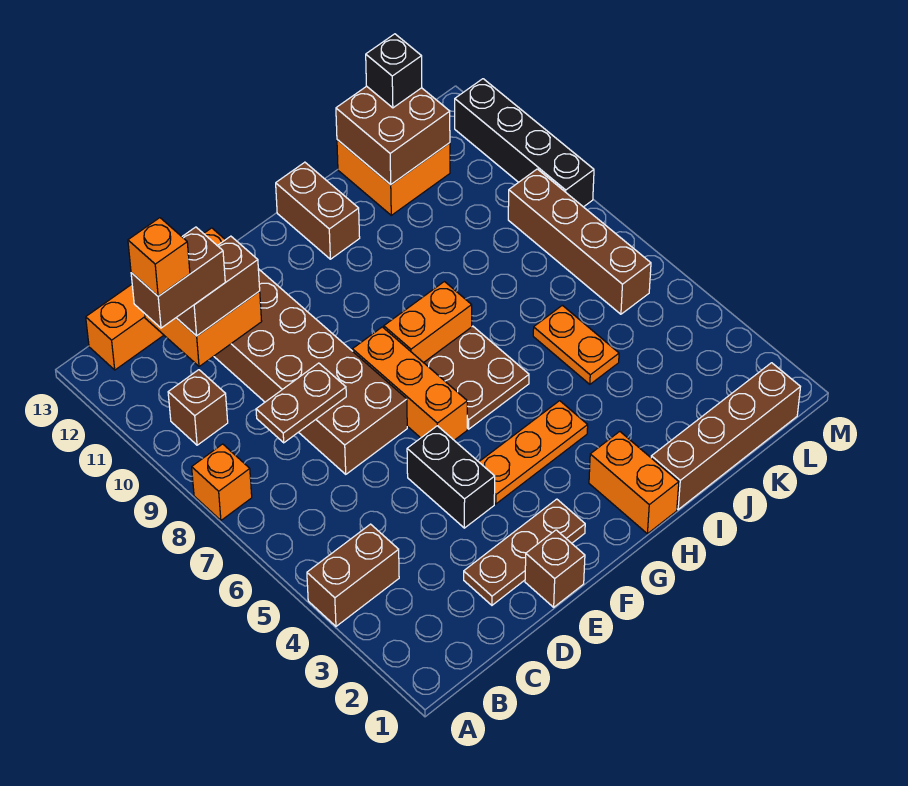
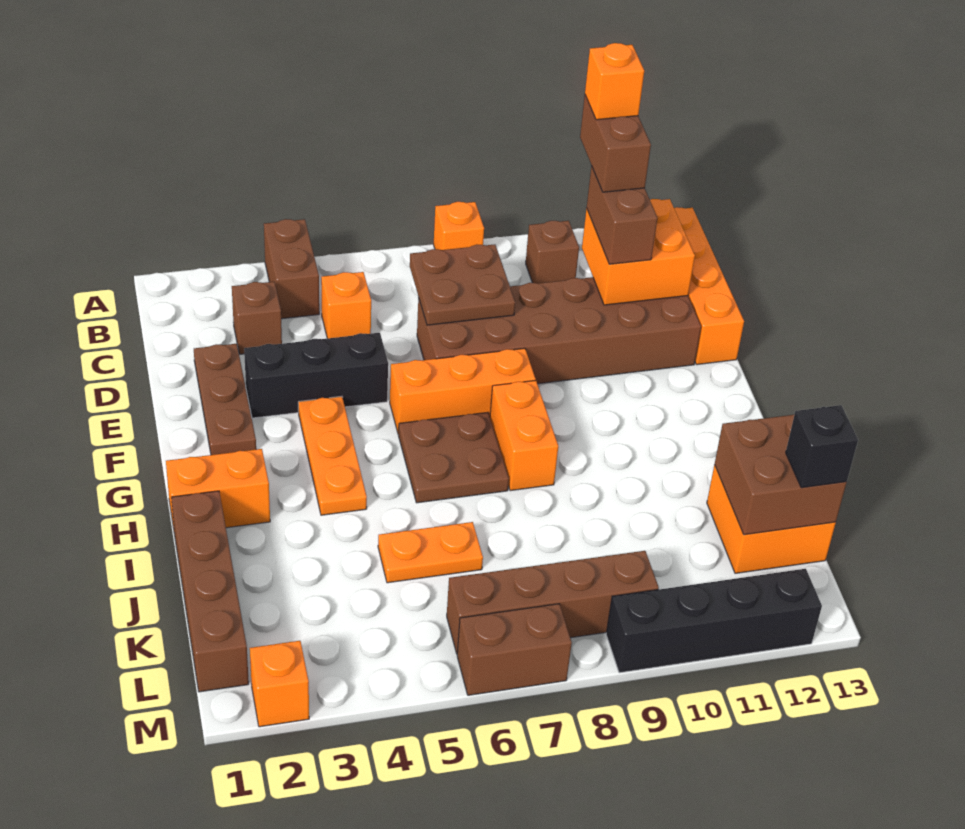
none -> orange brick C5 level 1
brown plate C8:D8 level 2 -> brown plate C7:D8 level 2
brown brick E1 level 1 -> brown brick C3 level 1
black brick E4:E5 level 1 -> black brick E3:E5 level 1
brown brick H12:H13 level 1 -> brown brick M6:M7 level 1
none -> orange brick M2 level 1

